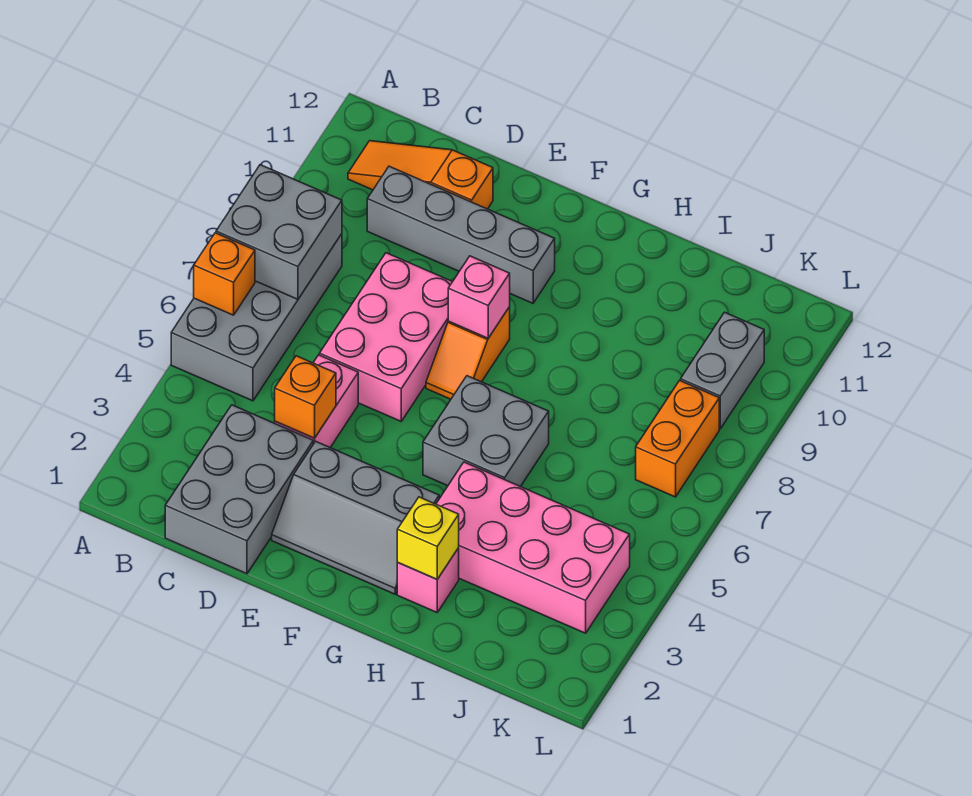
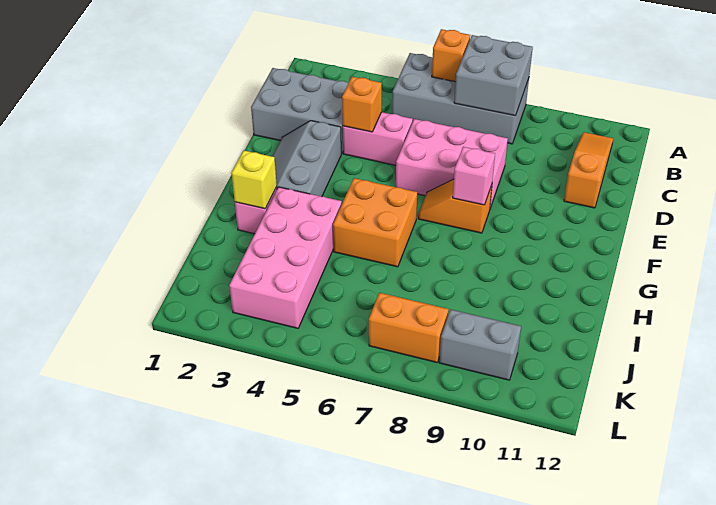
grey brick C10:F10 level 1 -> none
grey brick G5:H6 level 1 -> orange brick G5:H6 level 1

